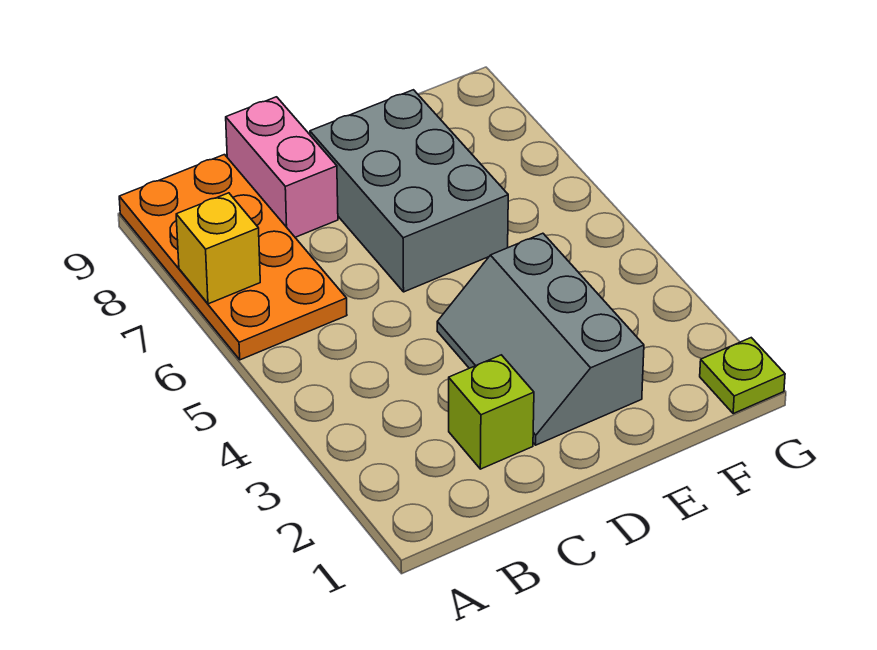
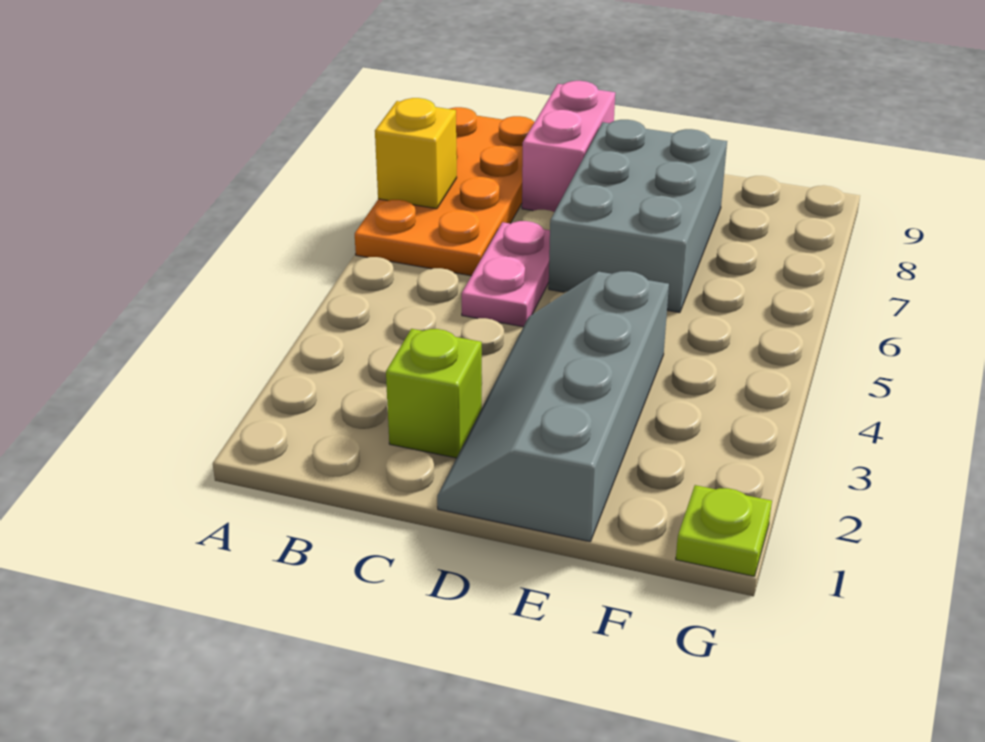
none -> pink plate C5:C6 level 1
grey slope D2:E4 level 1 top E -> grey slope D1:E4 level 1 top E

